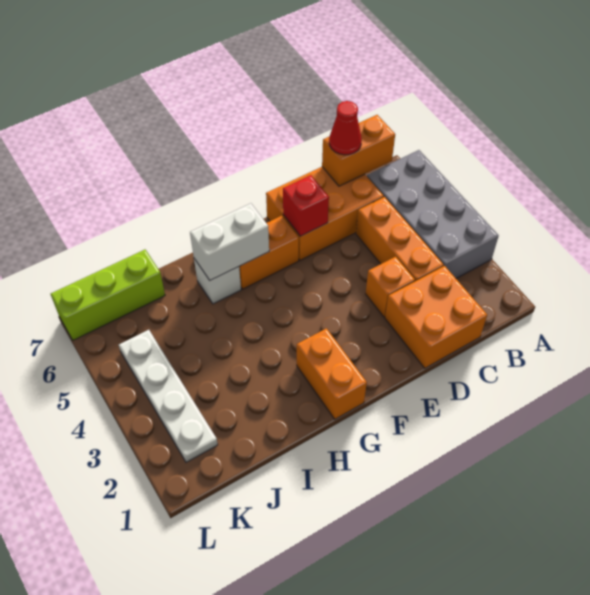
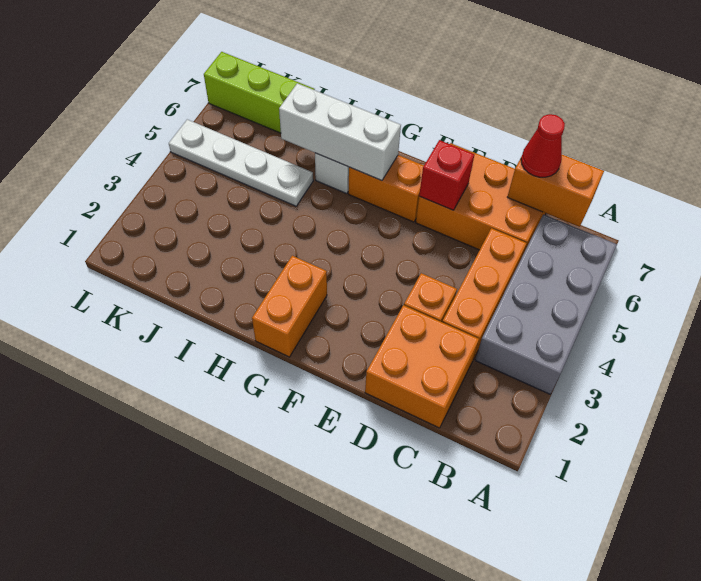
white brick G6:H6 level 2 -> white brick G6:I6 level 2
white plate K2:K5 level 1 -> white plate I5:L5 level 1

